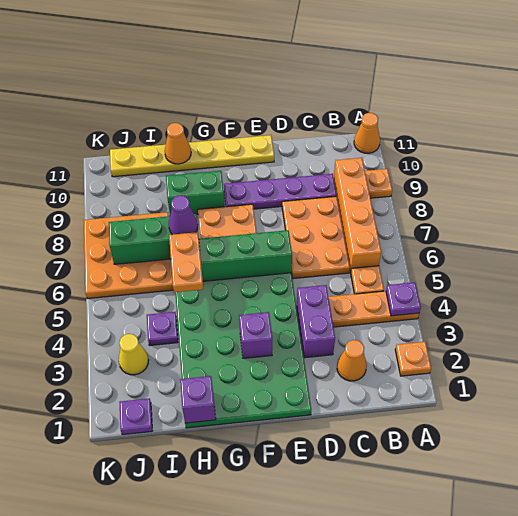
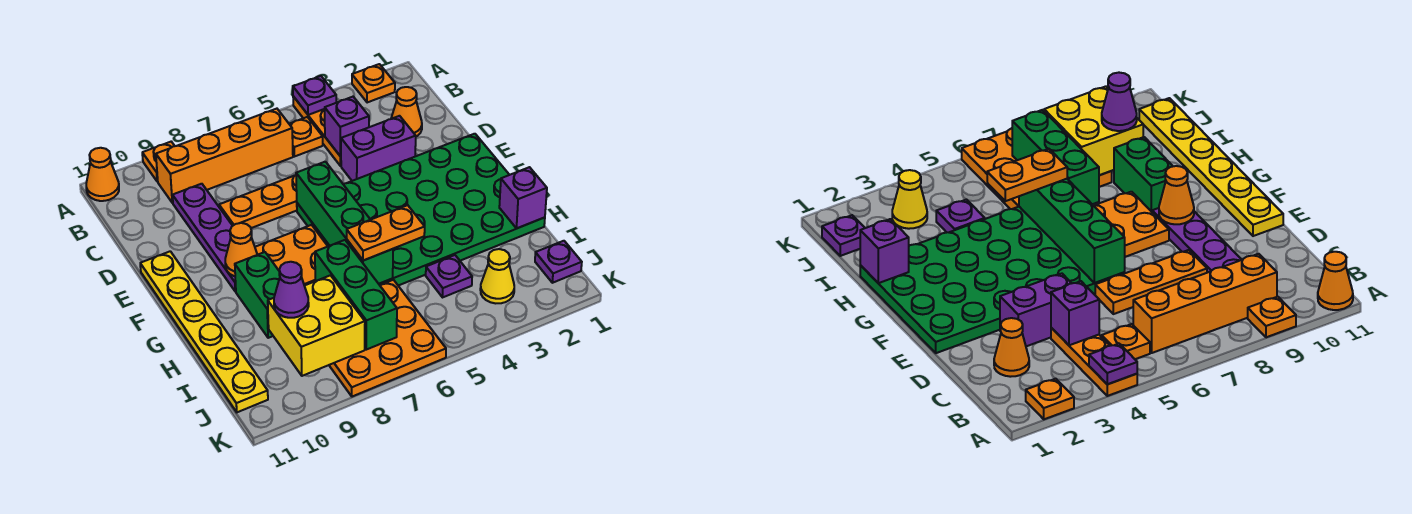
orange plate C6:D8 level 1 -> orange plate D6:D8 level 1
purple brick F3 level 2 -> purple brick C4 level 2
purple cone H7 level 3 -> purple cone I9 level 3
orange cone H11 level 2 -> orange cone F9 level 2
none -> yellow brick I8:J9 level 2

